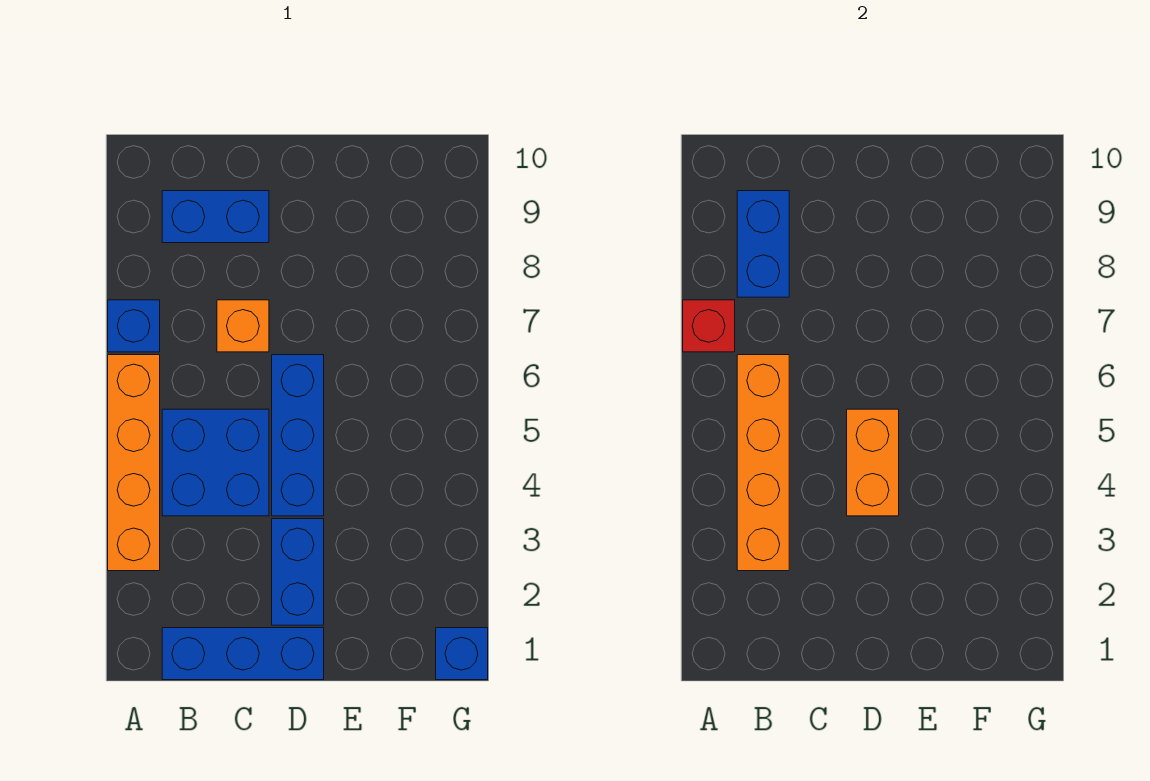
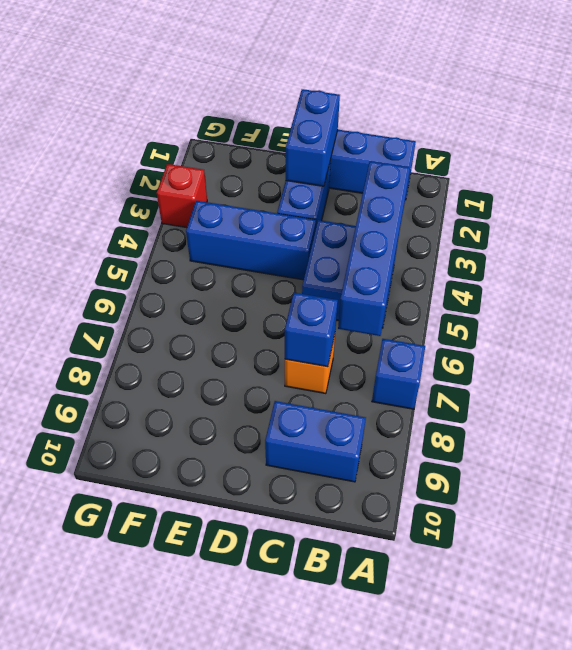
orange brick A3:A6 level 1 -> none
red brick A7 level 2 -> red brick G3 level 1
orange brick B3:B6 level 2 -> blue brick B3:B6 level 2
blue brick B8:B9 level 2 -> blue brick D1:D2 level 2
blue brick D4:D6 level 1 -> blue brick D4:F4 level 1
orange brick D4:D5 level 2 -> none
blue brick G1 level 1 -> blue brick C7 level 2

